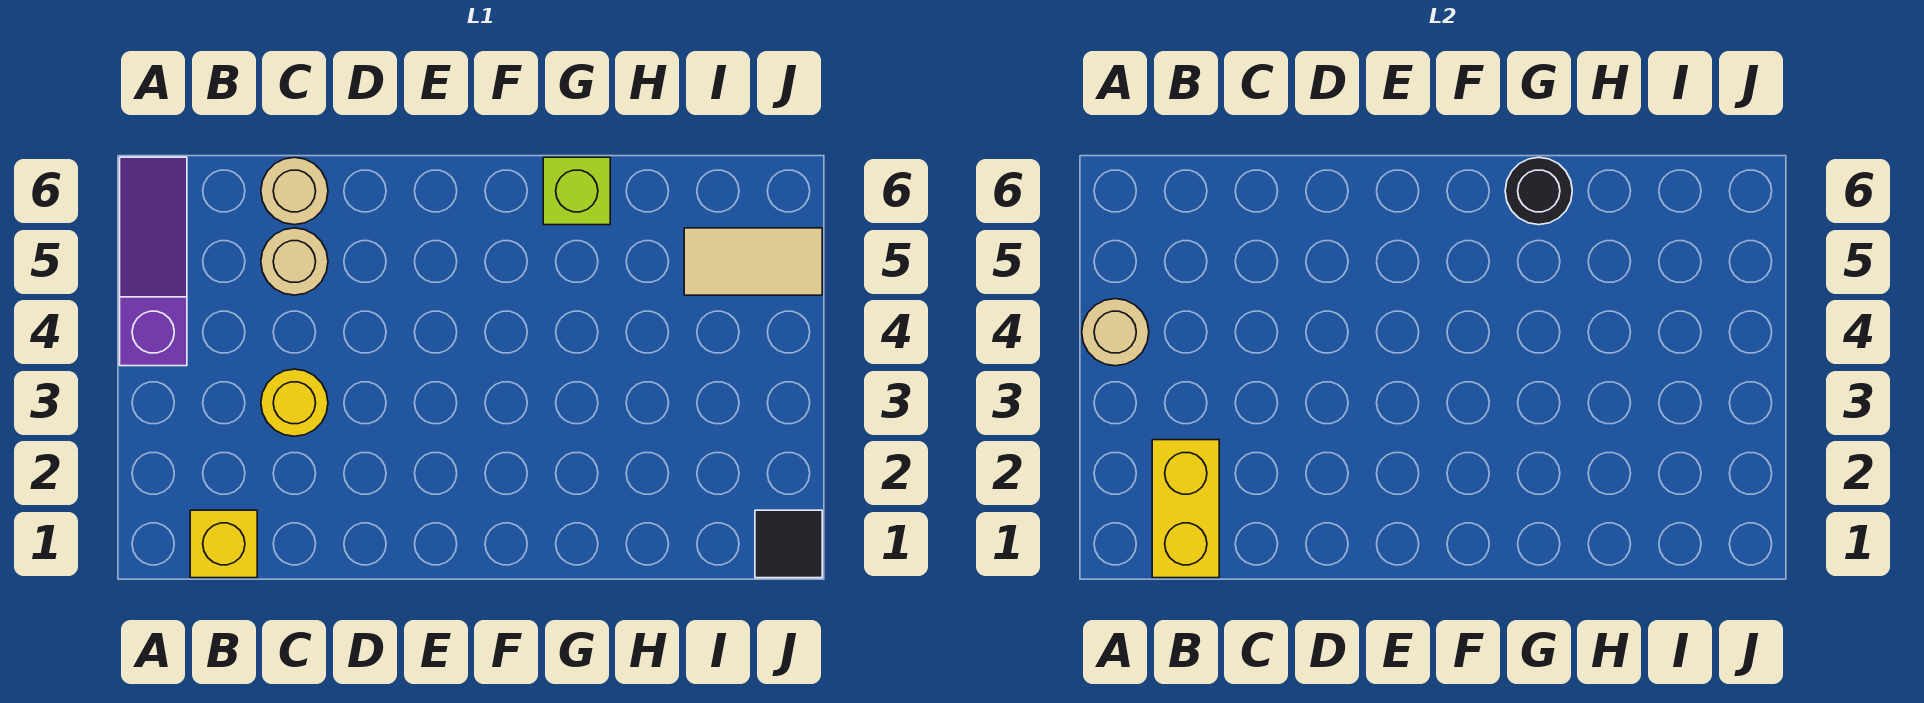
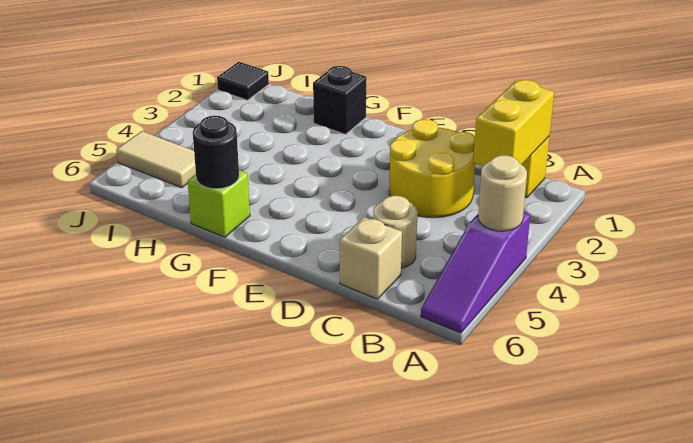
yellow round brick C3 level 1 -> yellow round brick C2:D3 level 1
tan round brick C6 level 1 -> tan brick C6 level 1
none -> black brick G1 level 1

